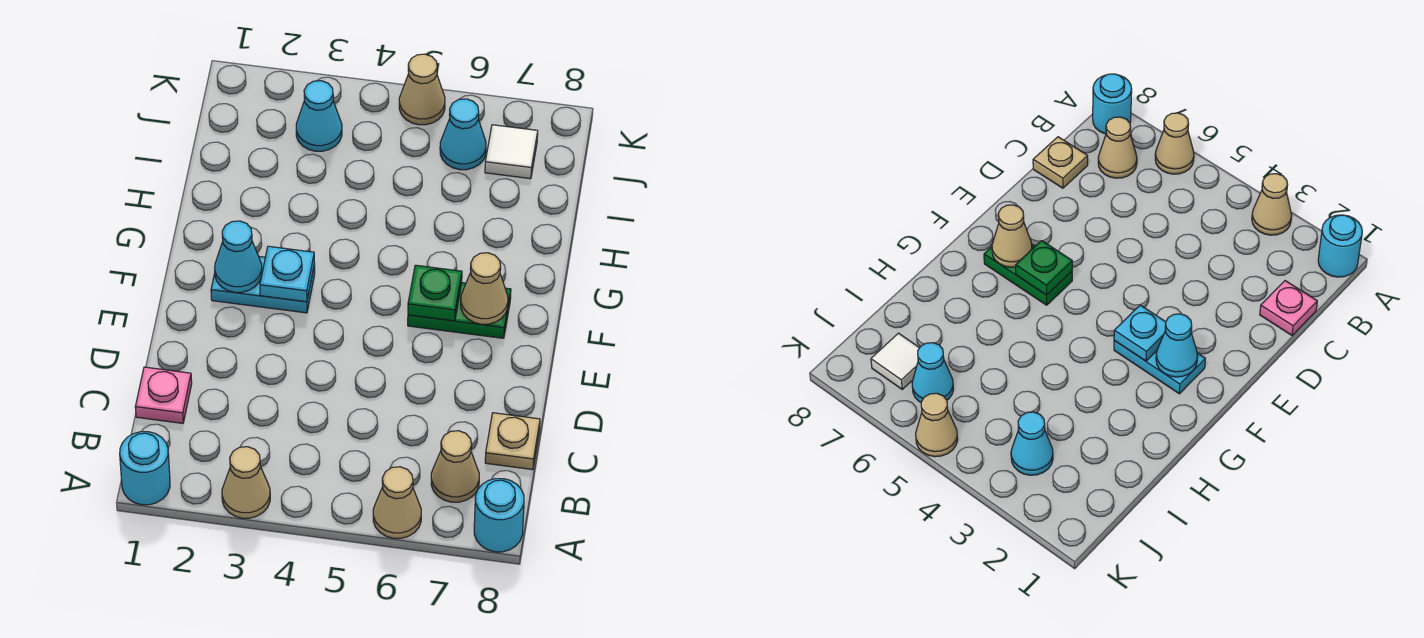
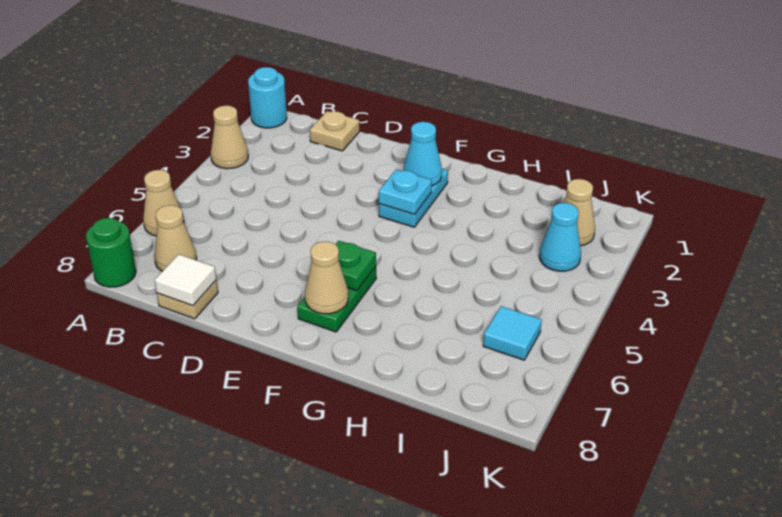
cyan round brick A8 level 1 -> green round brick A8 level 1
pink plate C1 level 1 -> tan plate C1 level 1
cyan cone J6 level 1 -> cyan tile J6 level 1
white tile J7 level 1 -> white tile C8 level 2
tan cone K5 level 1 -> tan cone J2 level 1

